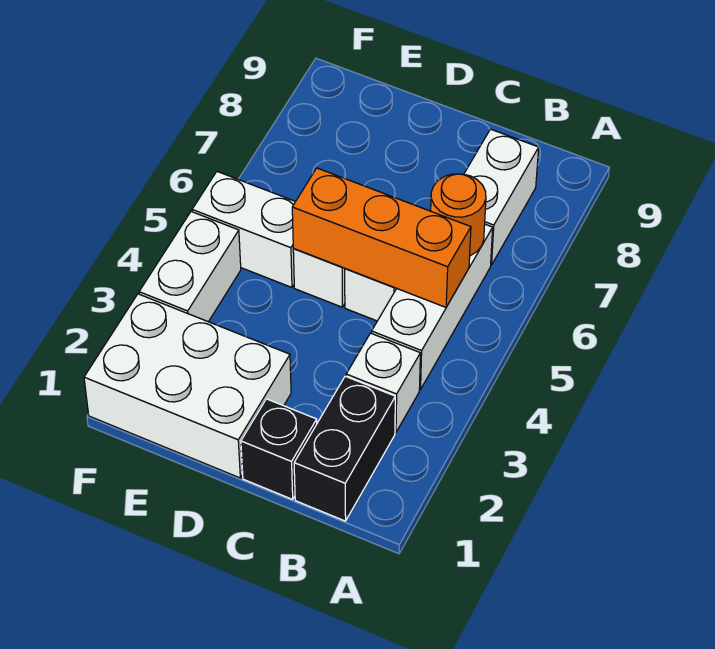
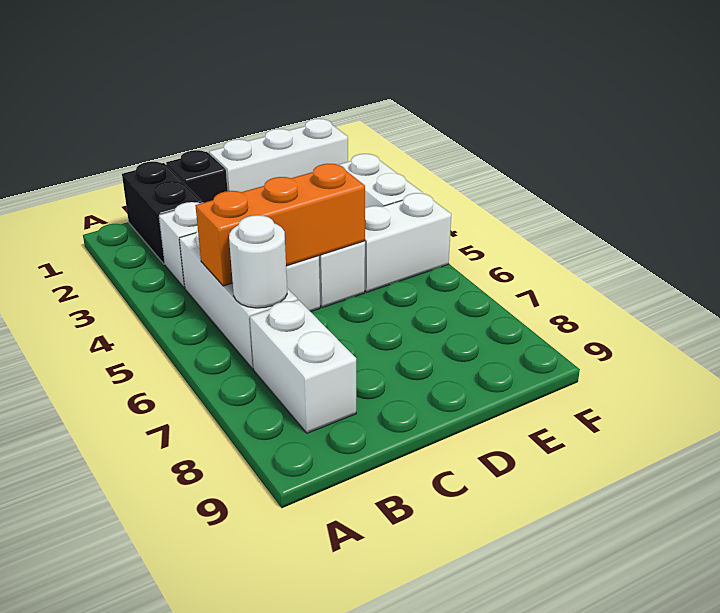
orange round brick B6 level 2 -> white round brick B6 level 2
white brick D1:F2 level 1 -> white brick D1:F1 level 1

